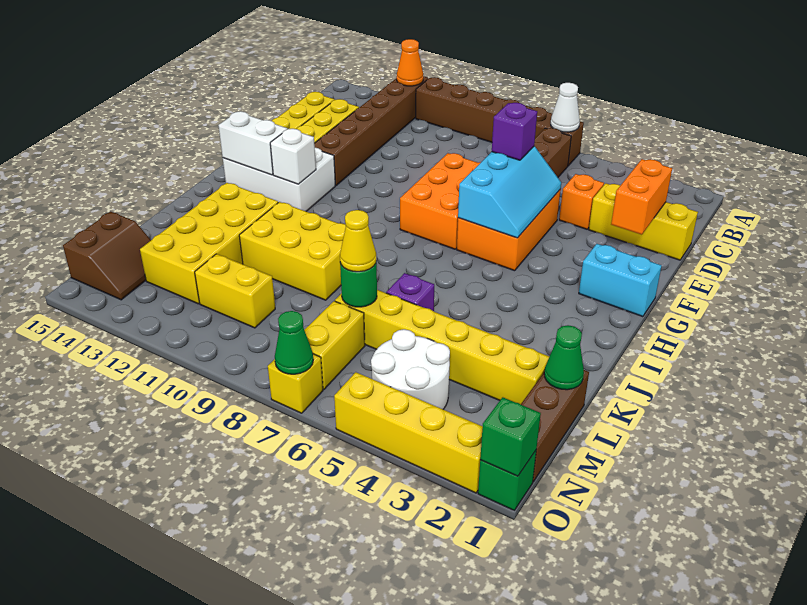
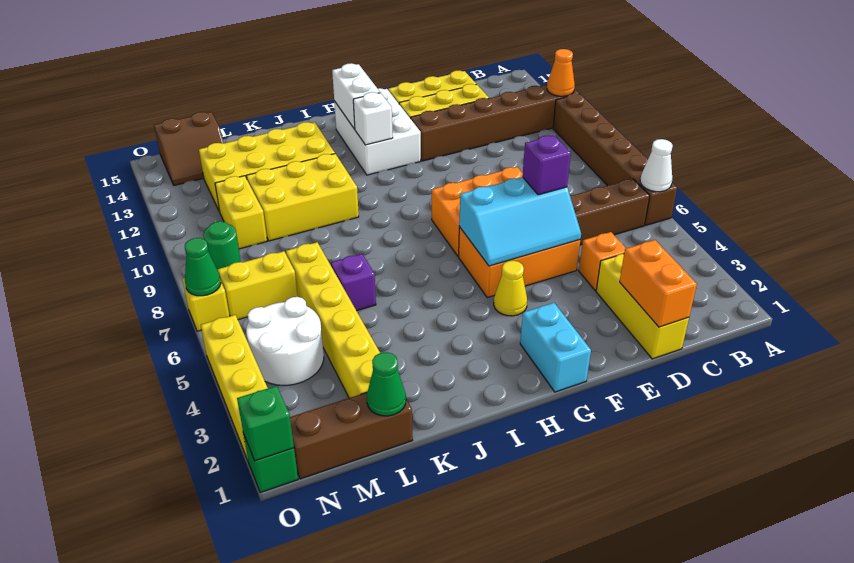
orange brick D2:E2 level 2 -> orange brick D1:D2 level 2
yellow brick J9:K11 level 1 -> yellow brick J10:L11 level 1
green round brick L7 level 2 -> green round brick N9 level 1
yellow cone L7 level 3 -> yellow cone G4 level 1

